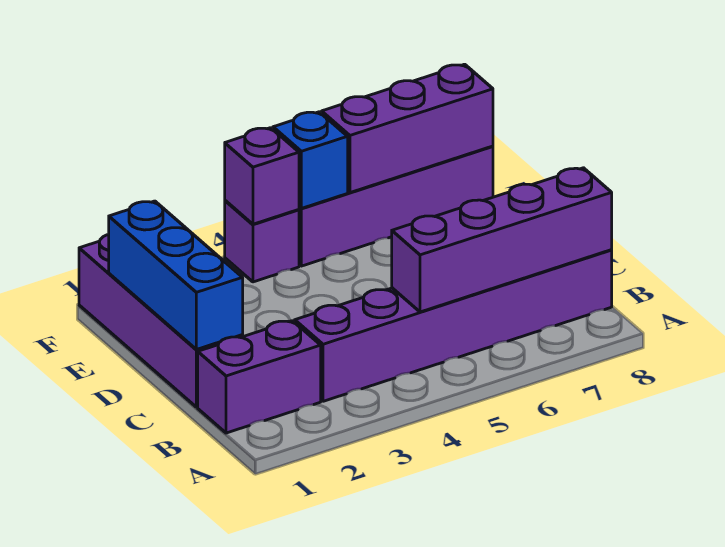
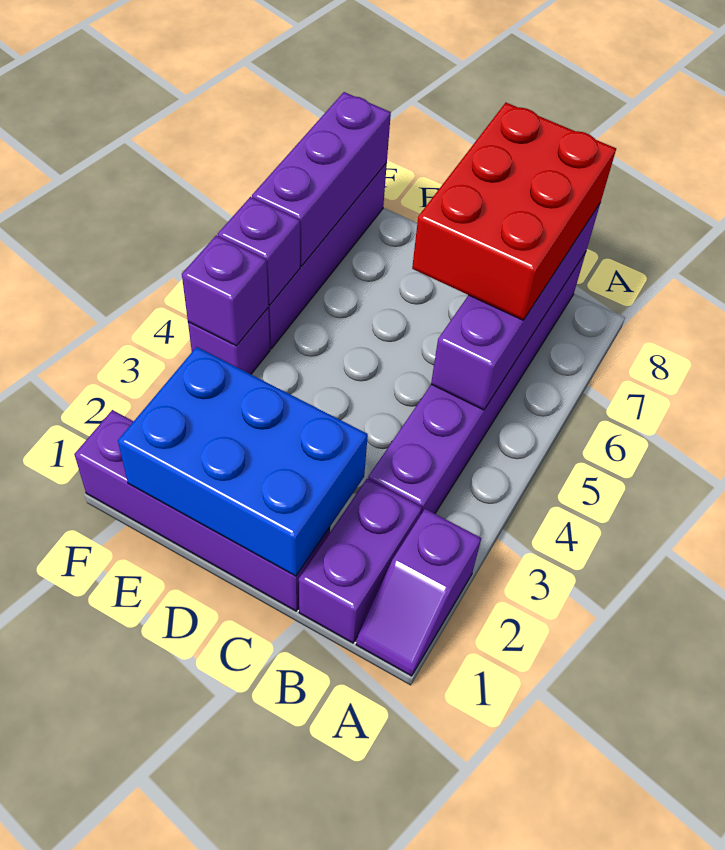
none -> purple slope A1:A2 level 1 top 2
none -> red brick B6:C8 level 3
blue brick C1:E1 level 2 -> blue brick C1:E2 level 2
blue brick F5 level 2 -> purple brick F5 level 2

